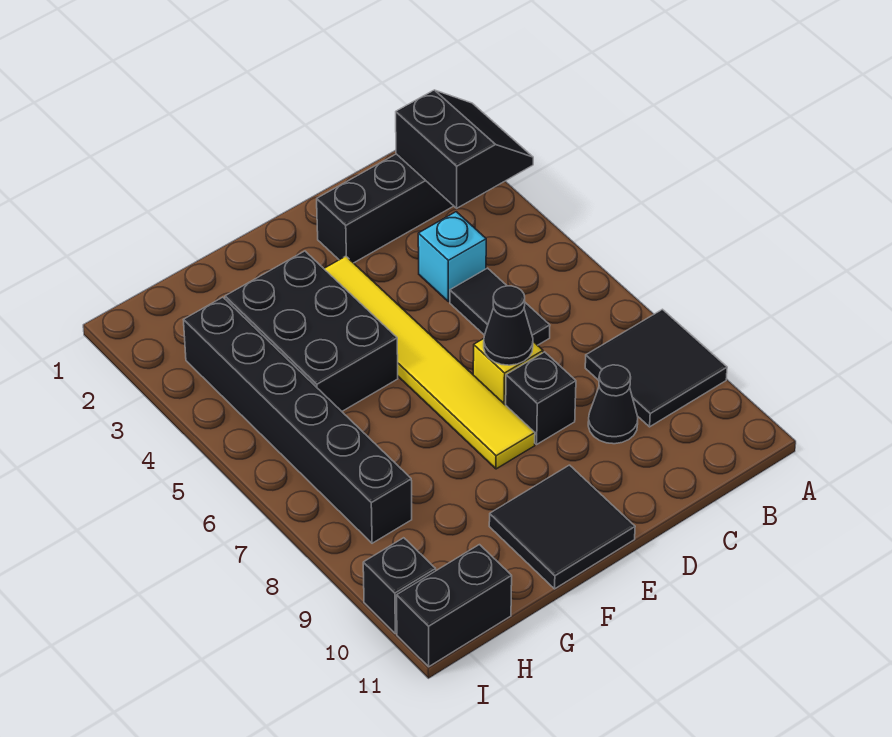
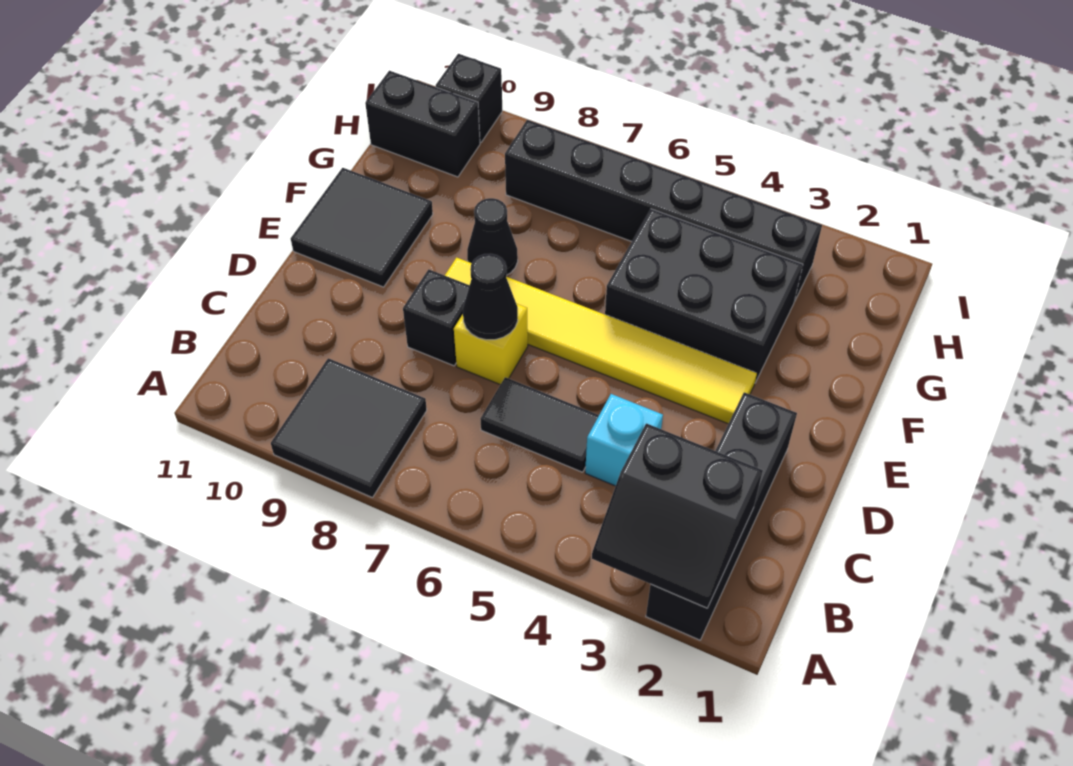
black cone C9 level 1 -> black cone F8 level 1
black brick H11:I11 level 1 -> black brick H10:H11 level 1

